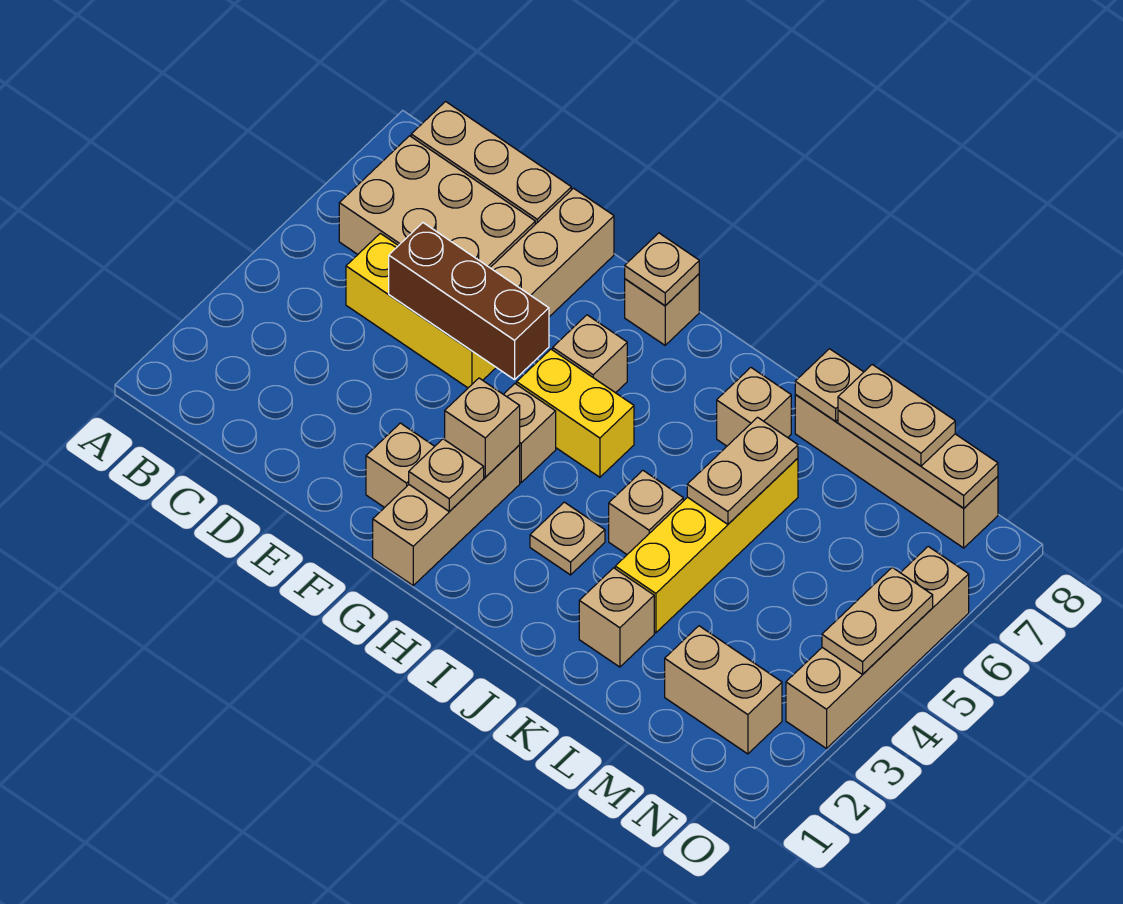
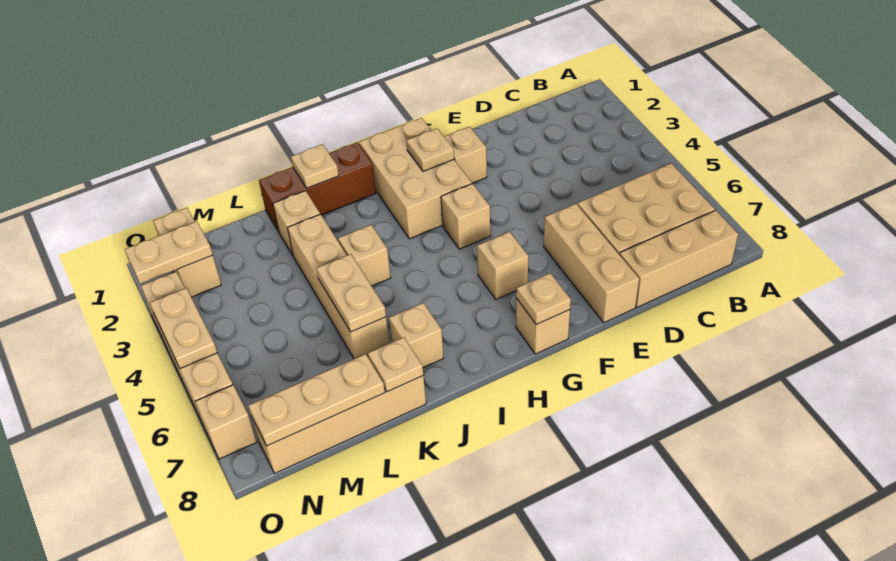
yellow brick C5:E5 level 1 -> none
brown brick D5:F5 level 2 -> brown brick I1:K1 level 1
tan brick G1:G3 level 1 -> tan brick G1:H3 level 1
tan brick G3 level 2 -> tan brick O7 level 1
yellow brick G5:H5 level 1 -> none
tan plate I3 level 1 -> tan plate J1 level 2
yellow brick K3:K6 level 1 -> tan brick K3:K6 level 1
tan plate L8:M8 level 3 -> tan plate N2:O2 level 2
tan brick M2:N2 level 1 -> tan brick N1:N2 level 1

